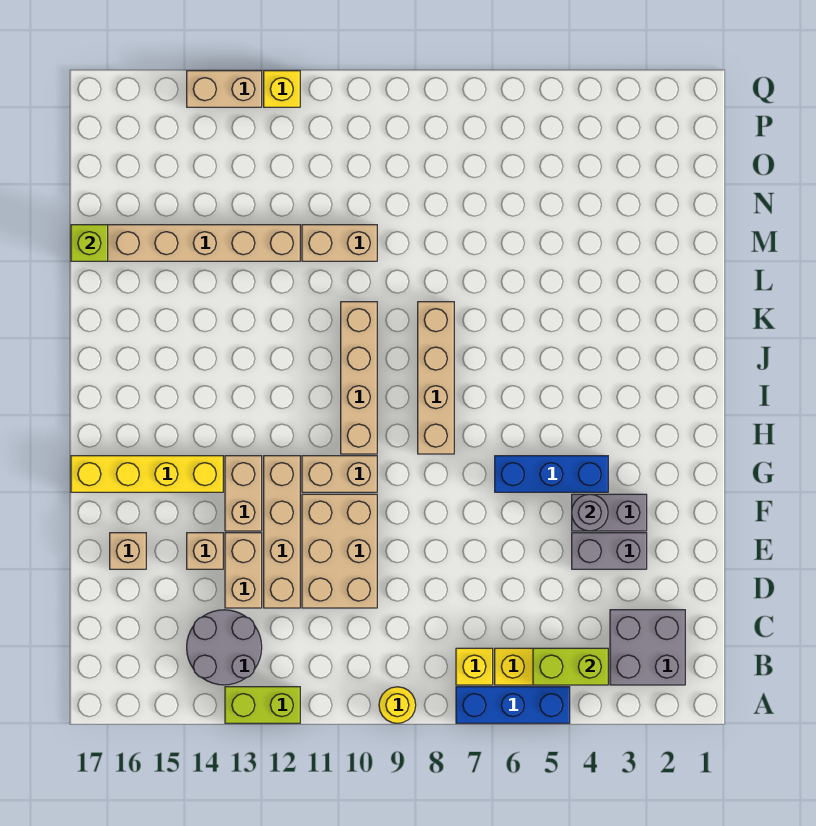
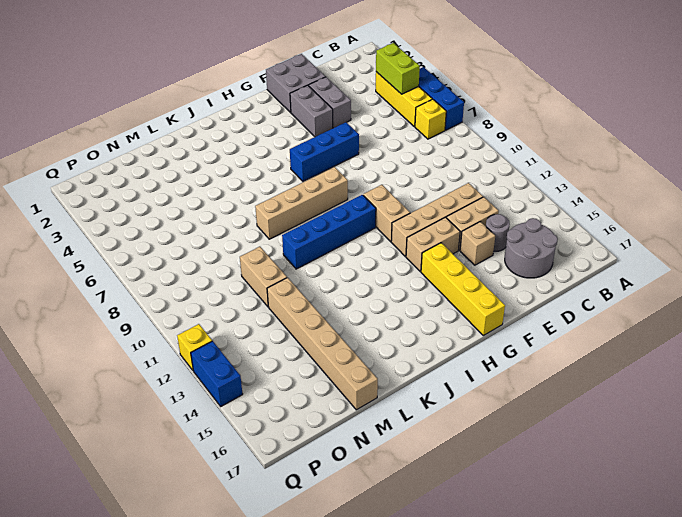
yellow round brick A9 level 1 -> none
lime brick A12:A13 level 1 -> none
grey brick B2:C3 level 1 -> grey brick E1:F2 level 1
grey round brick B13:C14 level 1 -> grey round brick C15:D16 level 1
tan brick D10:F11 level 1 -> none
tan brick E16 level 1 -> none
grey round brick F4 level 2 -> grey round brick D14 level 1
blue brick G4:G6 level 1 -> blue brick F6:H6 level 1
tan brick H10:K10 level 1 -> blue brick H10:K10 level 1
lime brick M17 level 2 -> none
tan brick Q13:Q14 level 1 -> blue brick Q13:Q14 level 1

